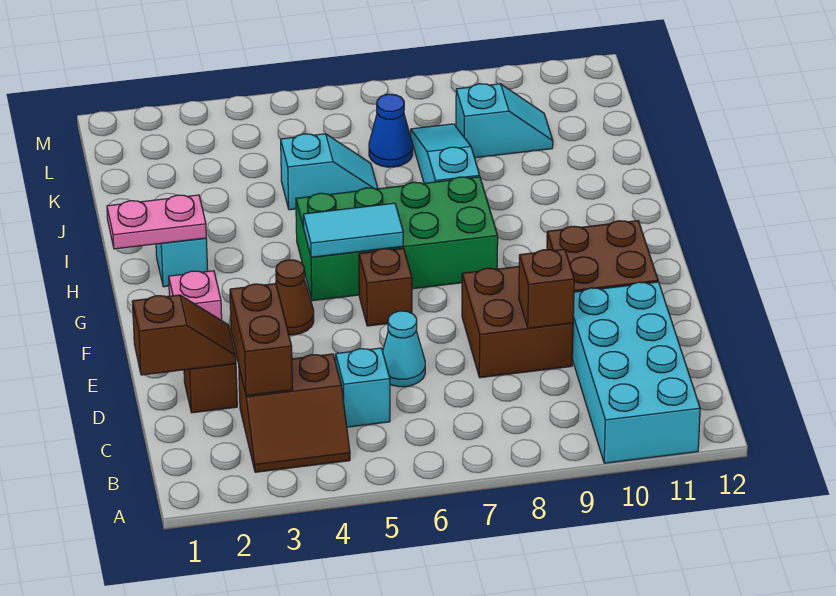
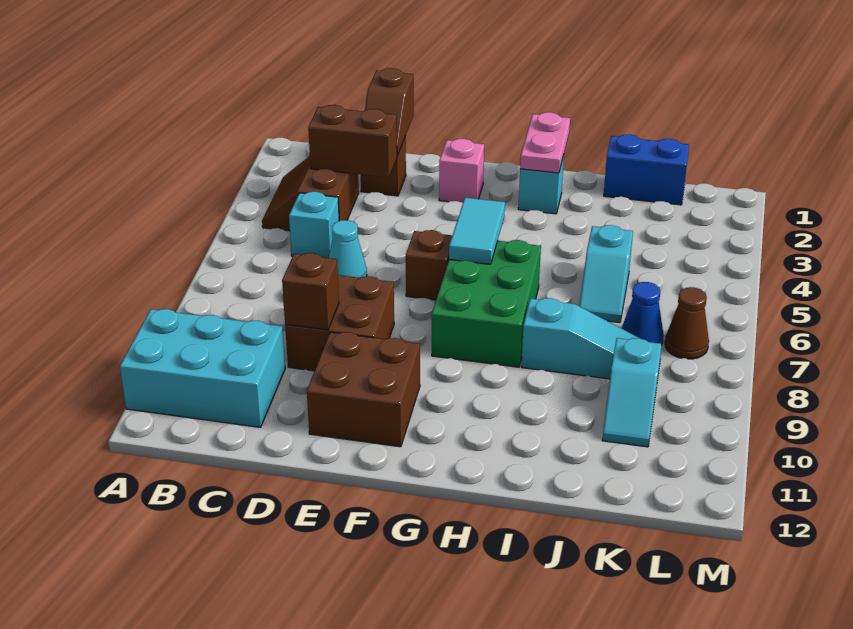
cyan brick A10:D11 level 1 -> cyan brick A10:C11 level 1
brown cone F4 level 1 -> brown cone L7 level 1
green brick G5:H8 level 1 -> green brick G6:H8 level 1
none -> blue brick J1:K1 level 1

